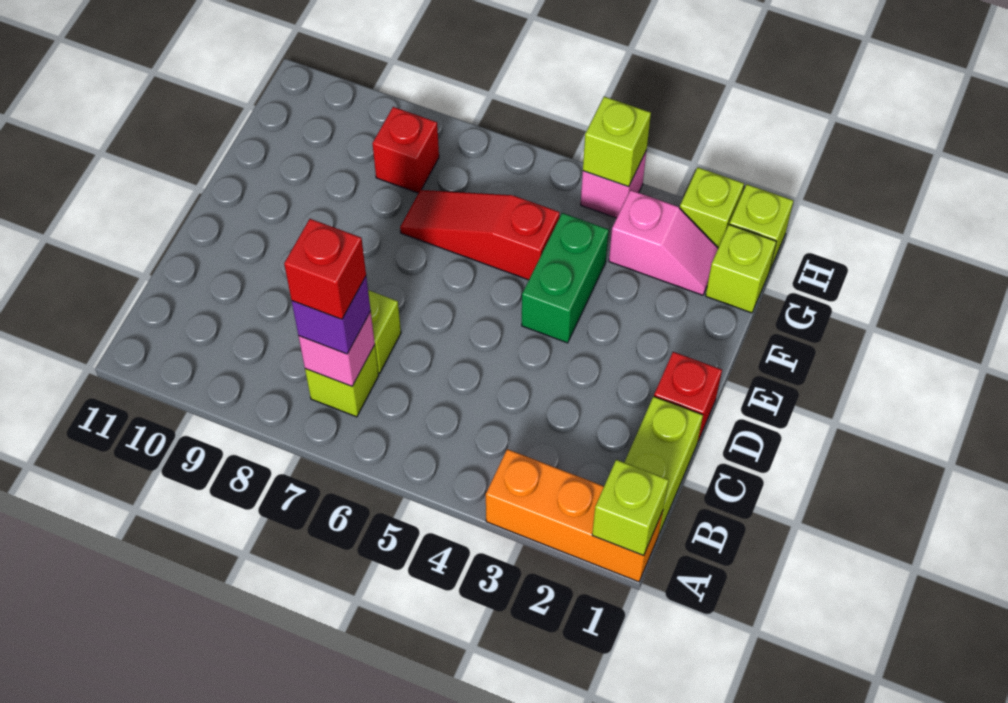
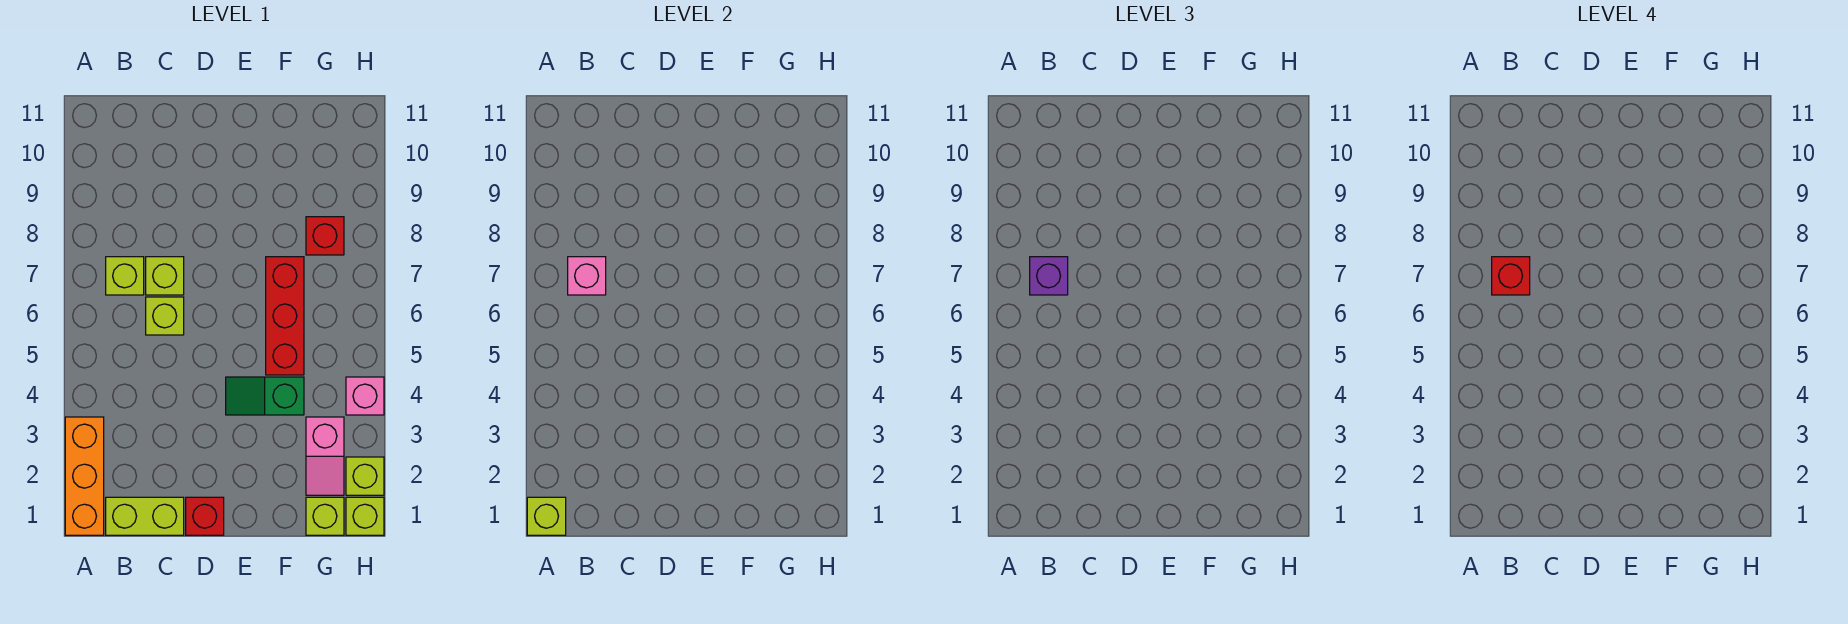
green brick E4:F4 level 1 -> green slope E4:F4 level 1 top F
red slope F5:F7 level 1 top 5 -> red brick F5:F7 level 1
lime brick H4 level 2 -> lime brick C6 level 1

